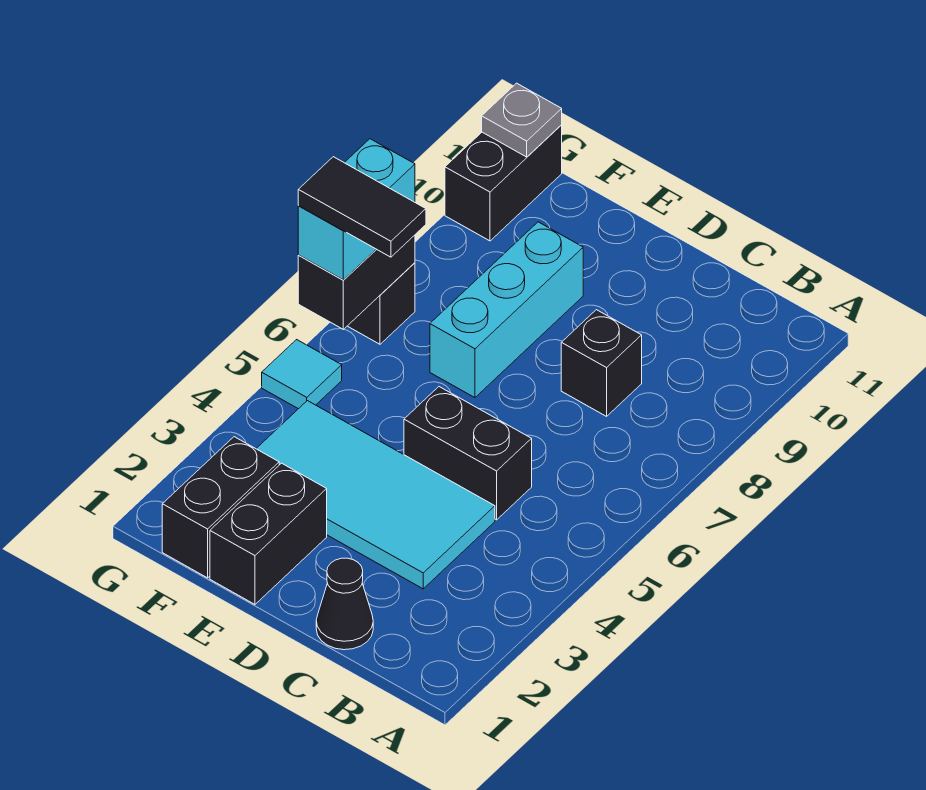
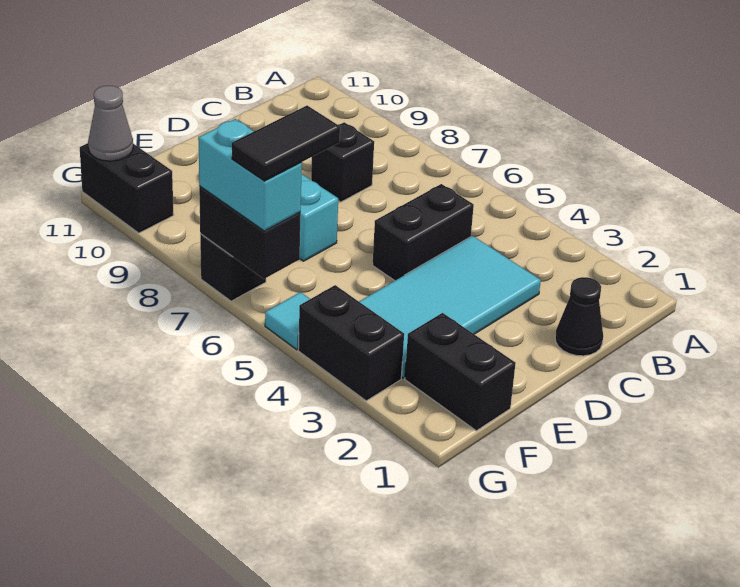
black brick E1:E2 level 1 -> black brick G3:G4 level 1
grey plate G11 level 2 -> grey cone G11 level 2

